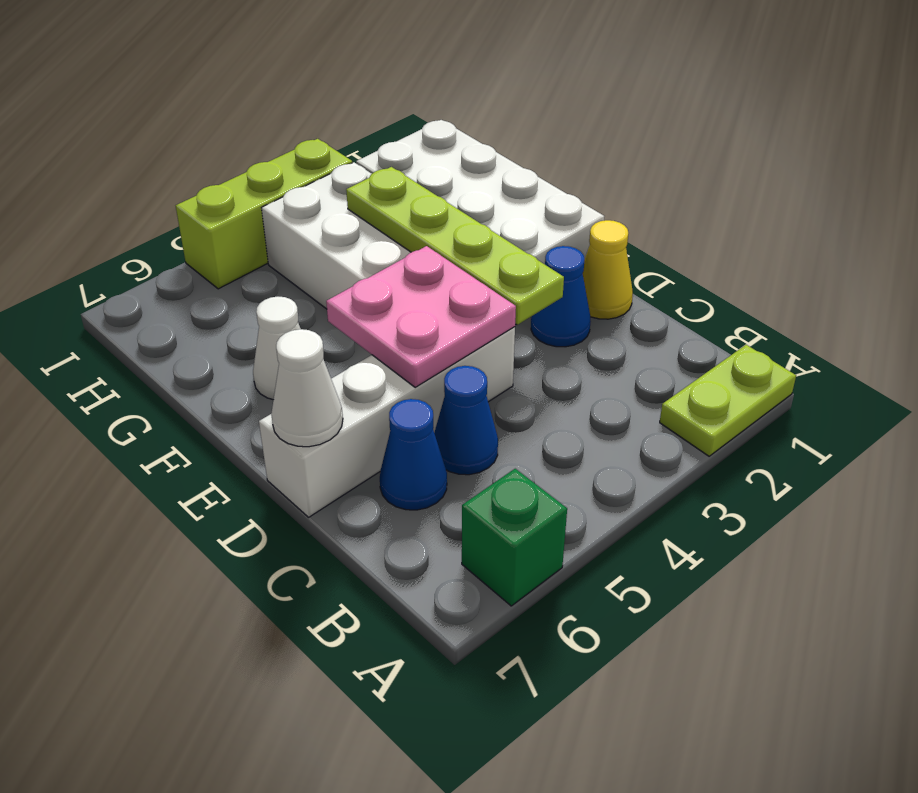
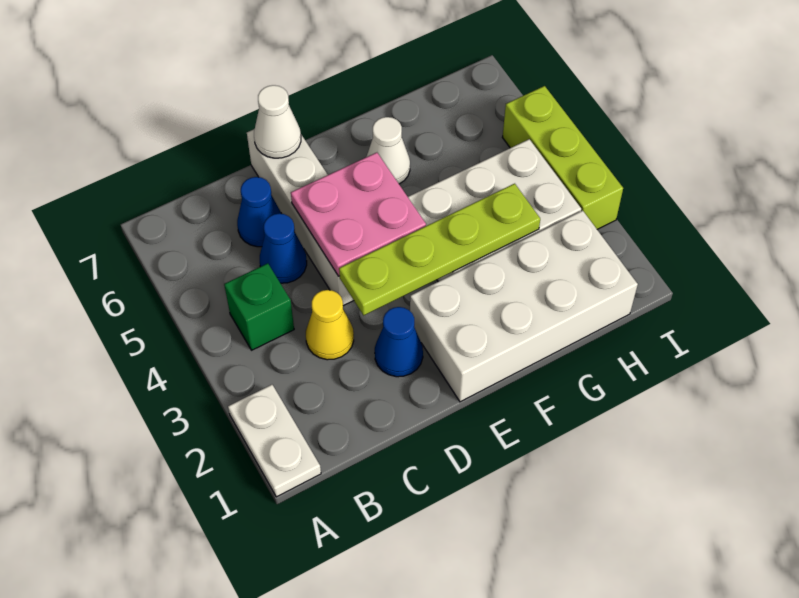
lime plate A1:A2 level 1 -> white plate A1:A2 level 1
green brick A6 level 1 -> green brick B4 level 1
yellow cone D1 level 1 -> yellow cone C3 level 1

